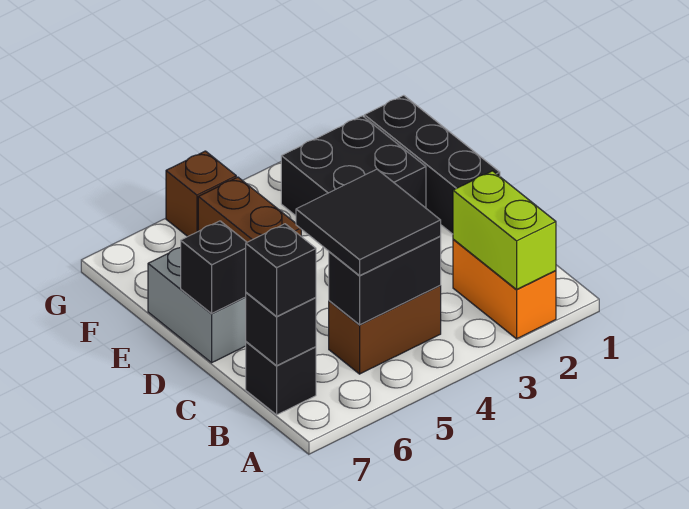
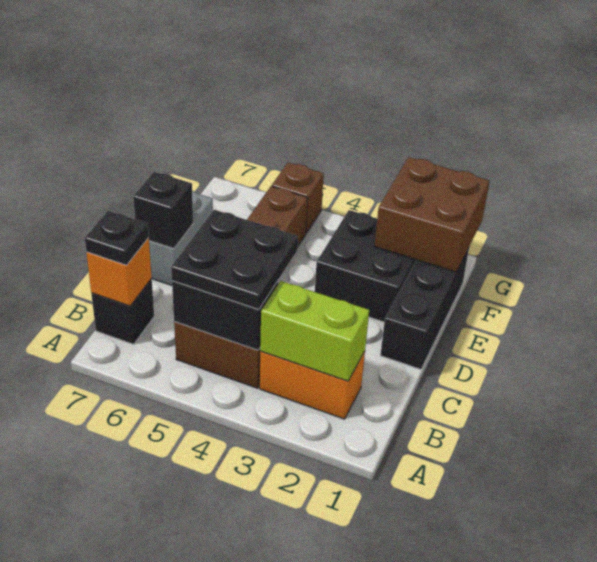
orange brick A2:B2 level 1 -> orange brick B2:B3 level 1
lime brick A2:B2 level 2 -> lime brick B2:B3 level 2
black tile B4:C5 level 3 -> black plate B4:C5 level 3
black brick B7 level 2 -> orange brick B7 level 2
black brick B7 level 3 -> black plate B7 level 3
none -> brown brick F1:G2 level 2

